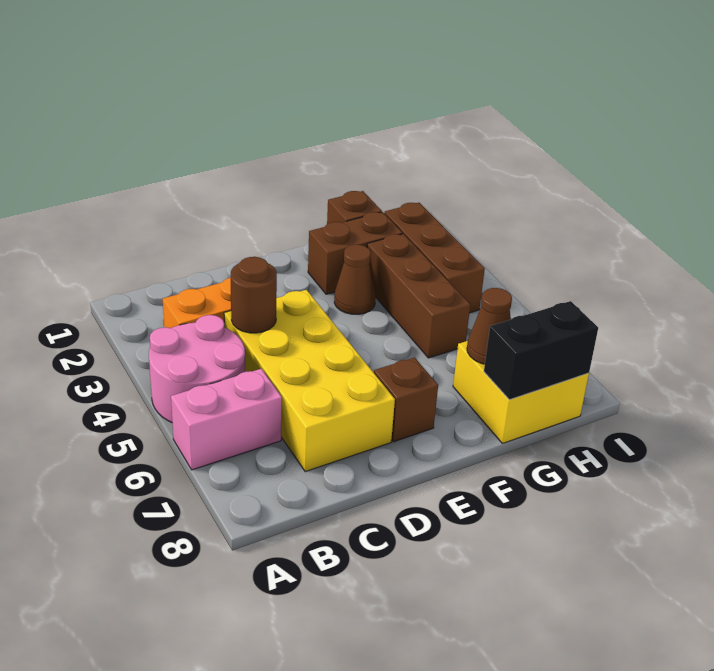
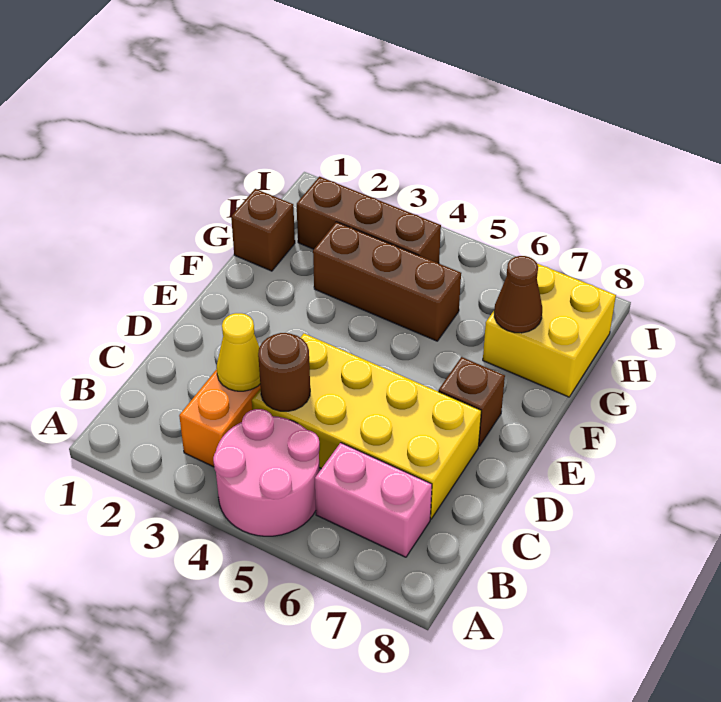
pink brick A6:B6 level 1 -> pink brick B6:B7 level 1
none -> yellow cone C3 level 2
brown brick F2:G2 level 1 -> none
brown cone F3 level 1 -> none
black brick G8:H8 level 2 -> none

